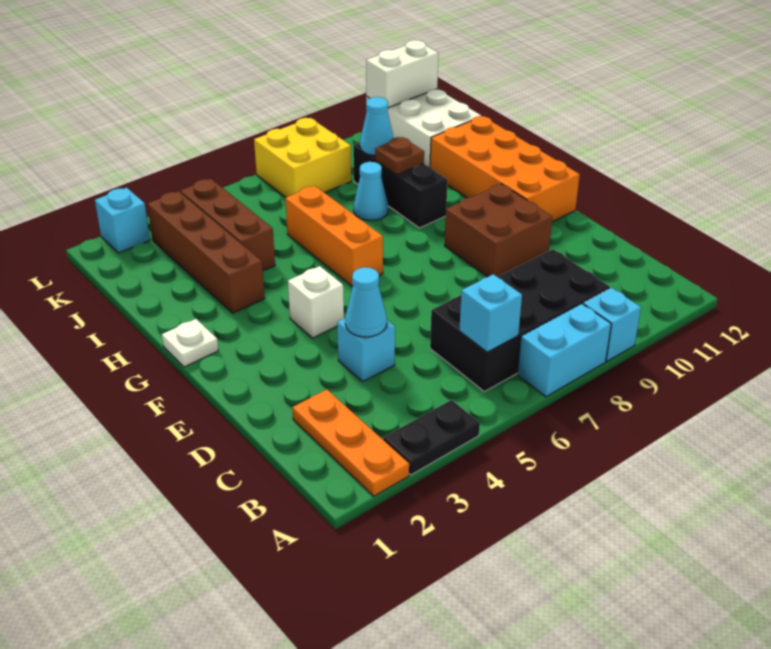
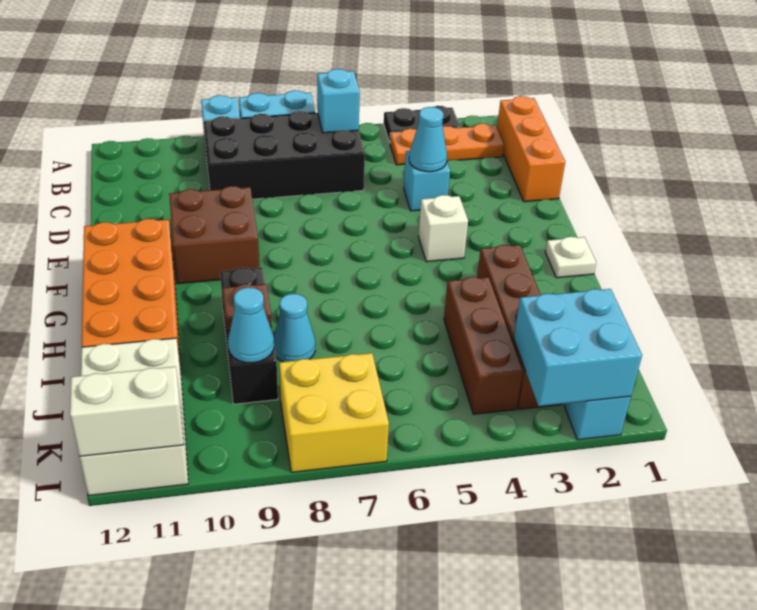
orange plate A2:C2 level 1 -> orange plate B2:B4 level 1
orange brick G6:I6 level 1 -> orange brick B1:D1 level 1
none -> cyan brick K2:L3 level 2

